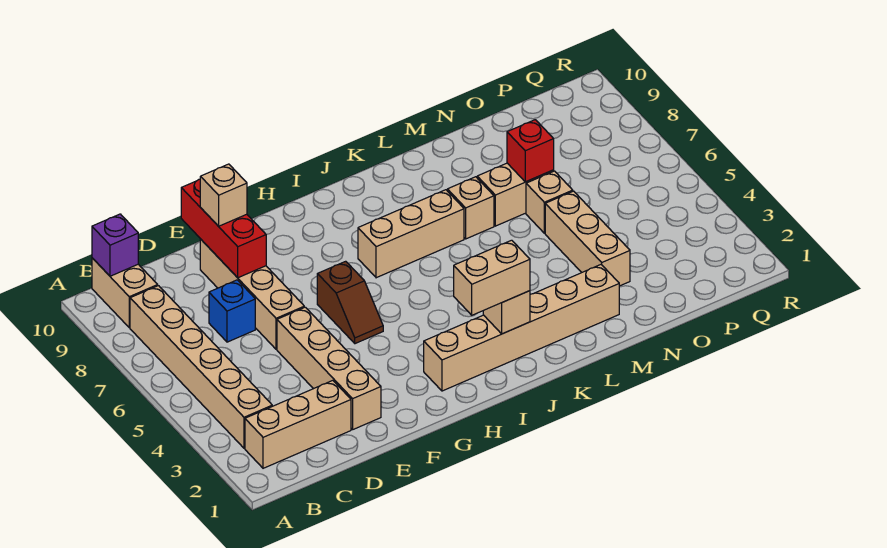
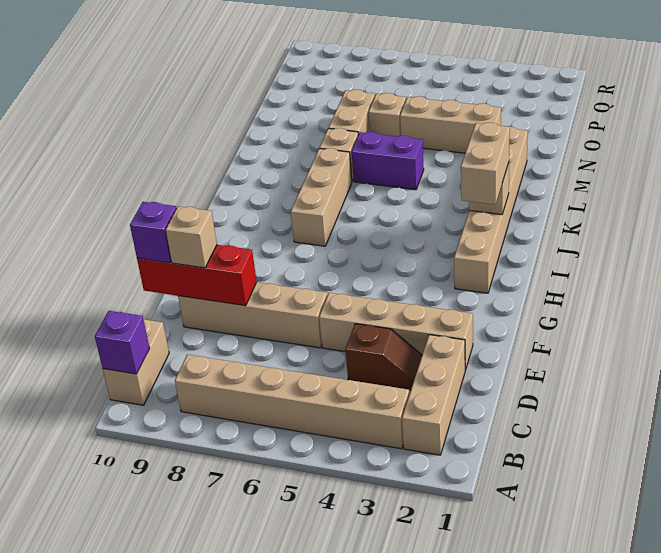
tan brick B9:B10 level 1 -> tan brick B10:C10 level 1
blue brick D7 level 1 -> none
none -> purple brick E10 level 3
brown slope G5:G6 level 1 top 6 -> brown slope D3:D4 level 1 top 4
none -> purple brick L5:L6 level 1
red brick N7 level 2 -> none

